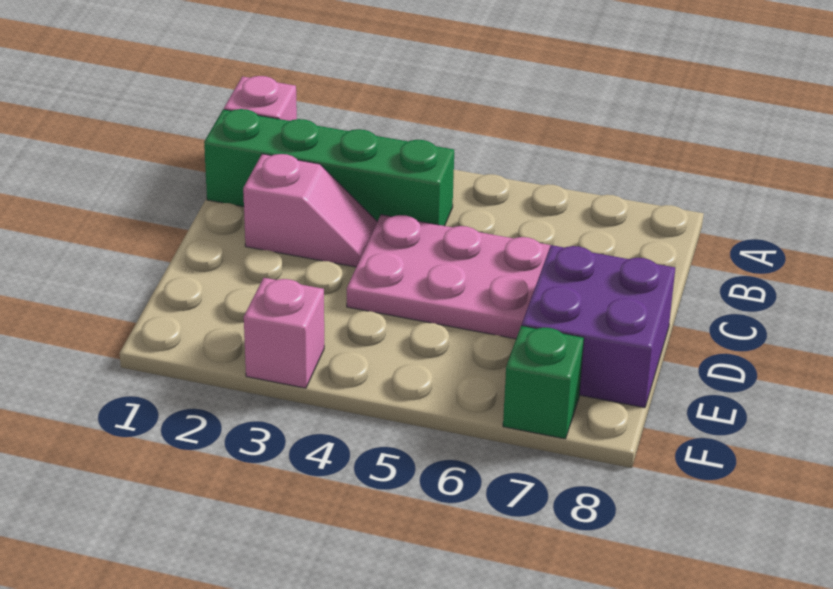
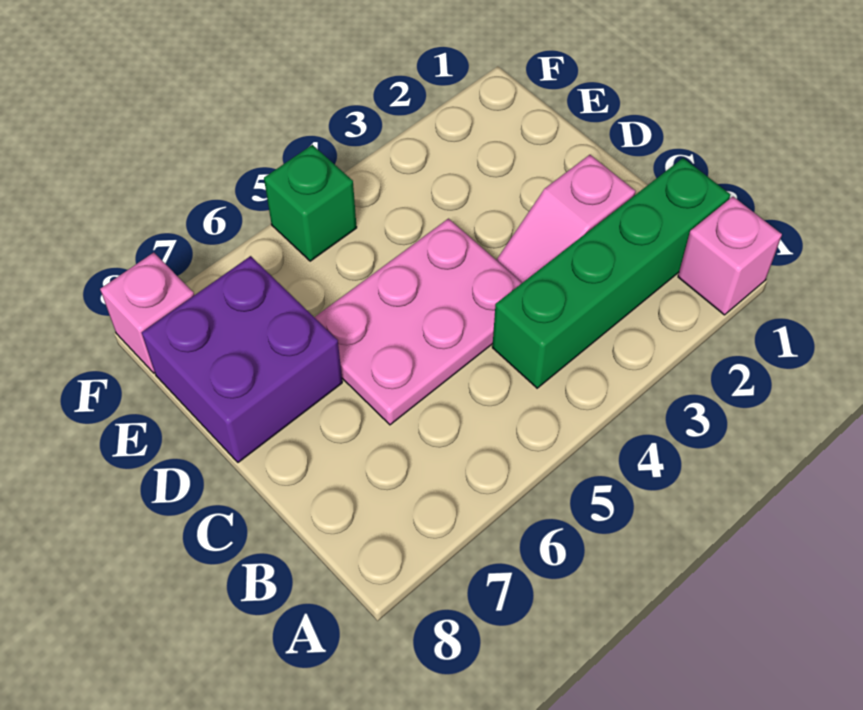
pink brick F3 level 1 -> pink brick F8 level 1
green brick F7 level 1 -> green brick F5 level 1

